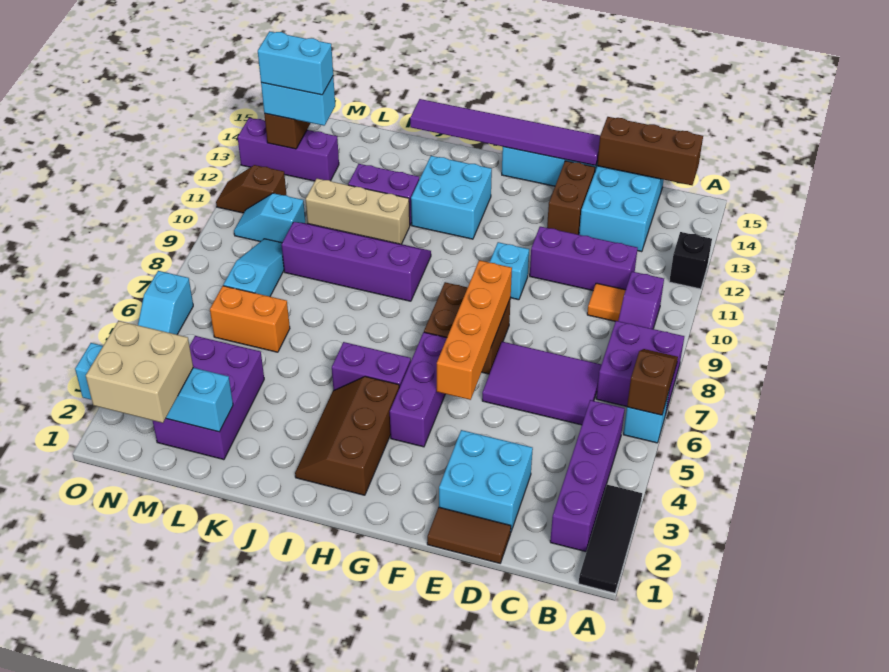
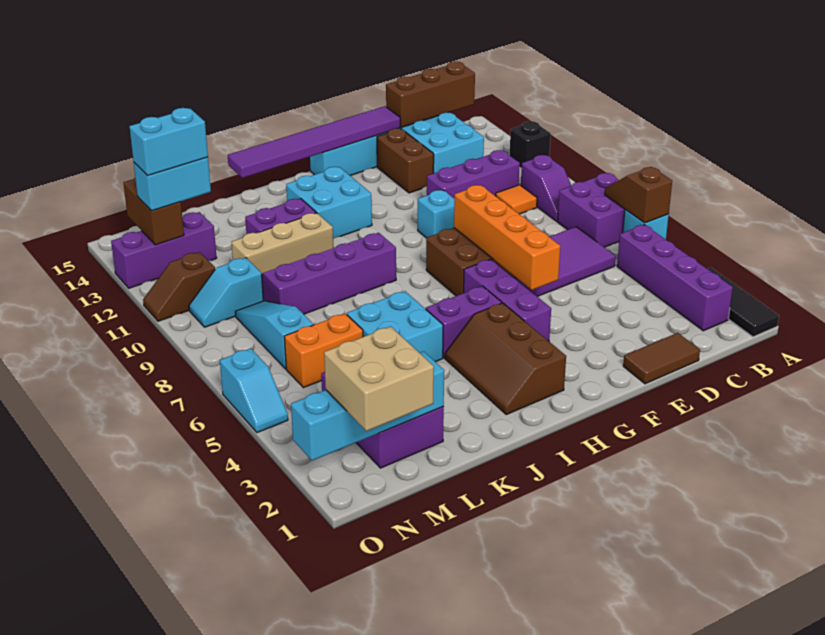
cyan brick D2:E3 level 1 -> cyan brick J5:K6 level 1

